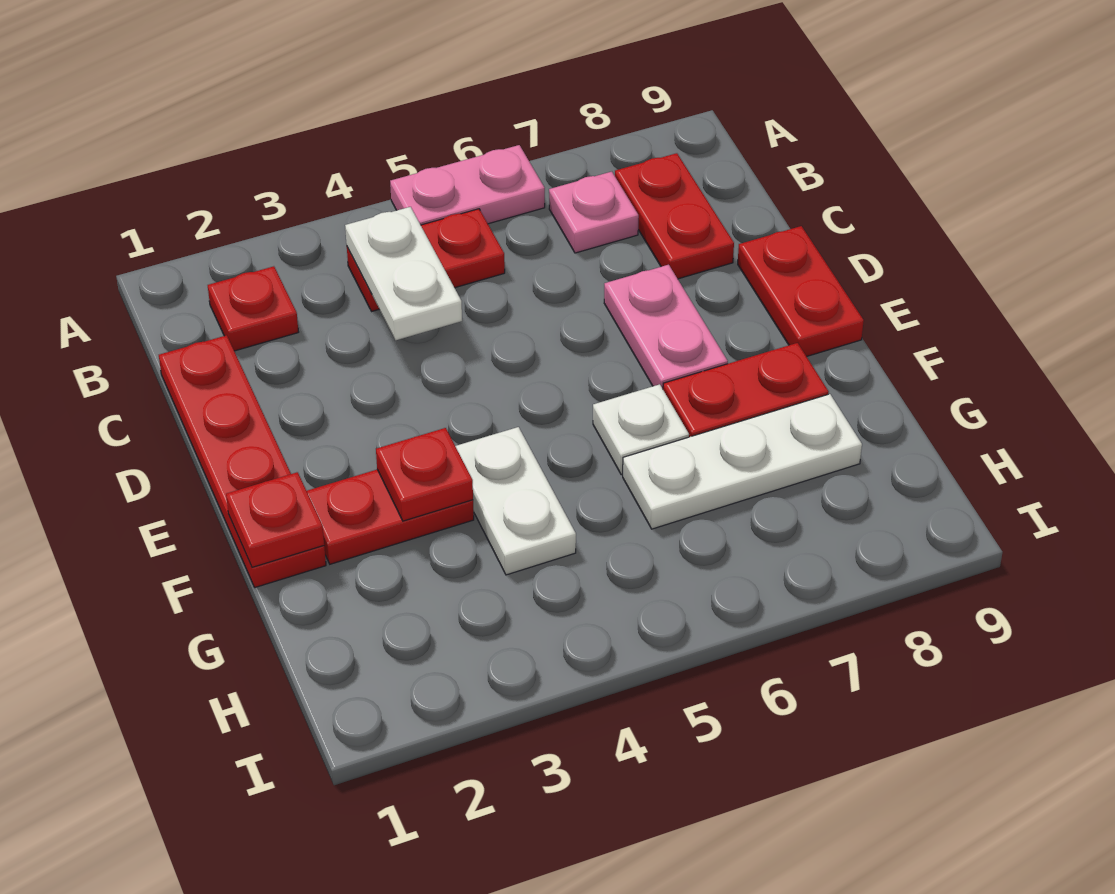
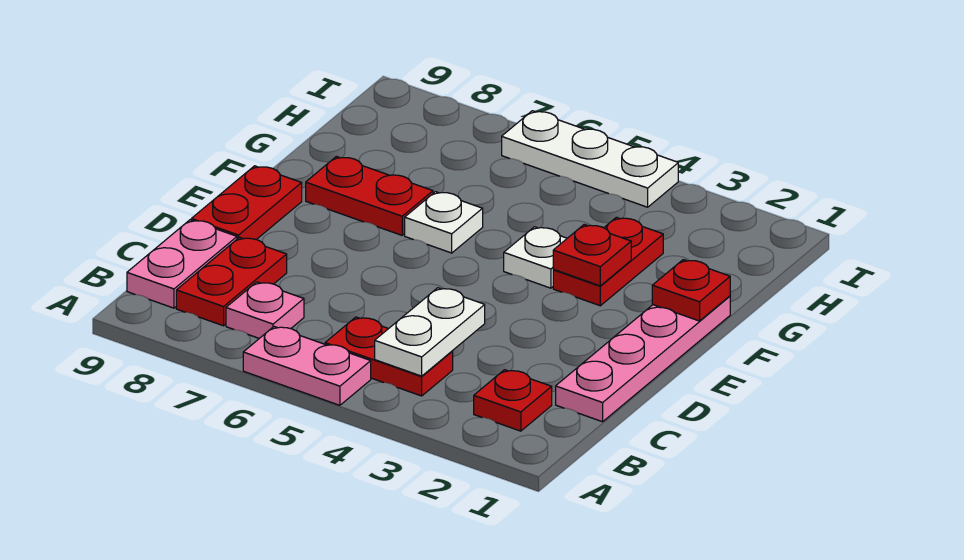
red plate C1:F1 level 1 -> pink plate C1:F1 level 1
pink plate D7:E7 level 1 -> pink plate B9:C9 level 1
red plate F2:F3 level 1 -> red plate F3:G3 level 1
white plate F4:G4 level 1 -> white plate F4 level 1
white plate G6:G8 level 1 -> white plate I4:I6 level 1

